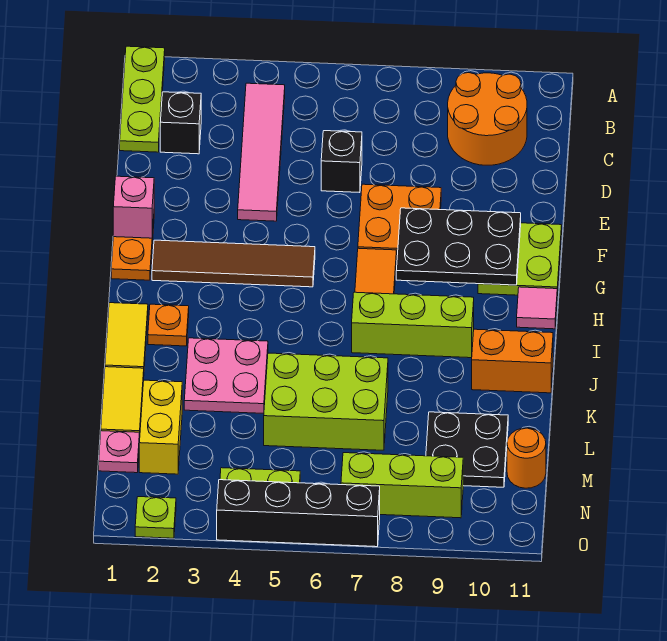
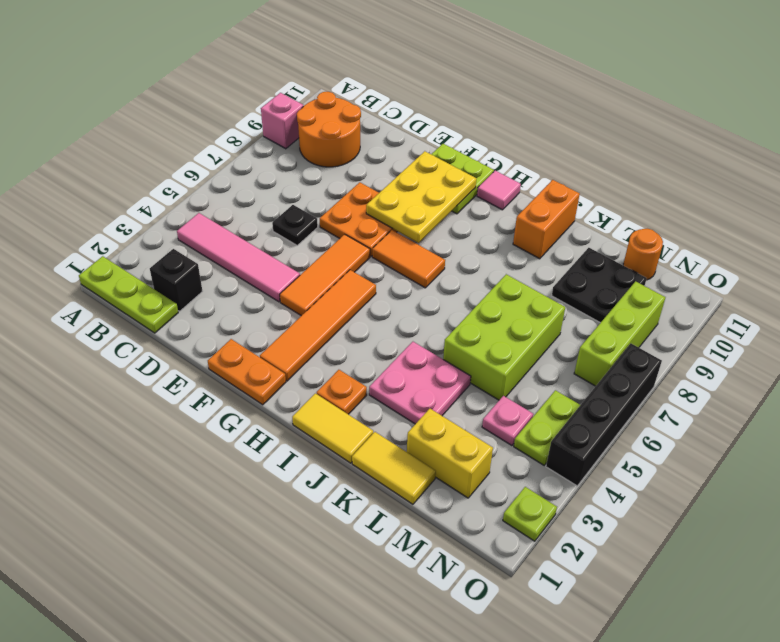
black brick D6 level 1 -> black plate D6 level 1
pink brick F1 level 2 -> pink brick A9 level 1
none -> orange tile F4:F6 level 1
black plate F8:G10 level 2 -> yellow plate F8:G10 level 2
brown tile G2:G5 level 1 -> orange tile G2:G5 level 1
lime brick I7:I9 level 1 -> none
pink plate M1 level 1 -> pink plate M4 level 1

